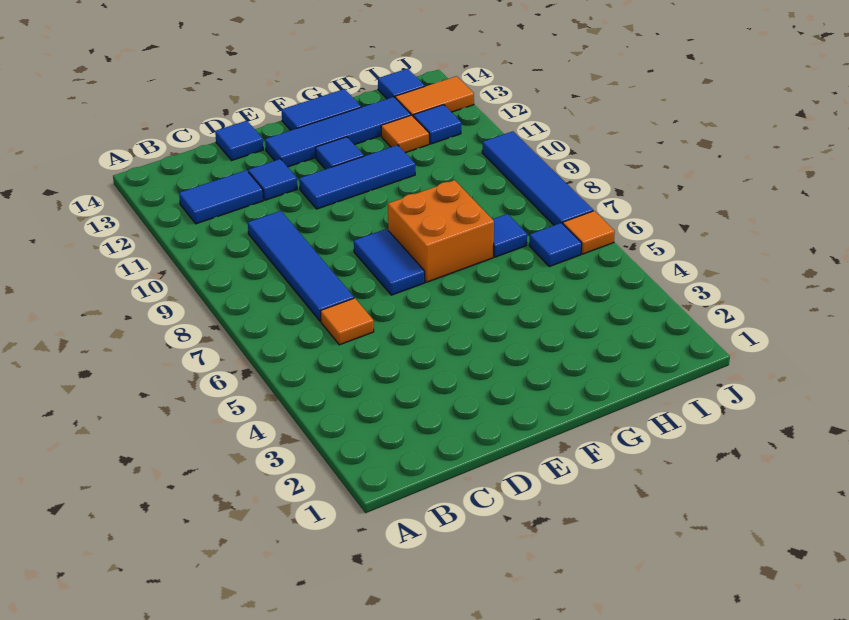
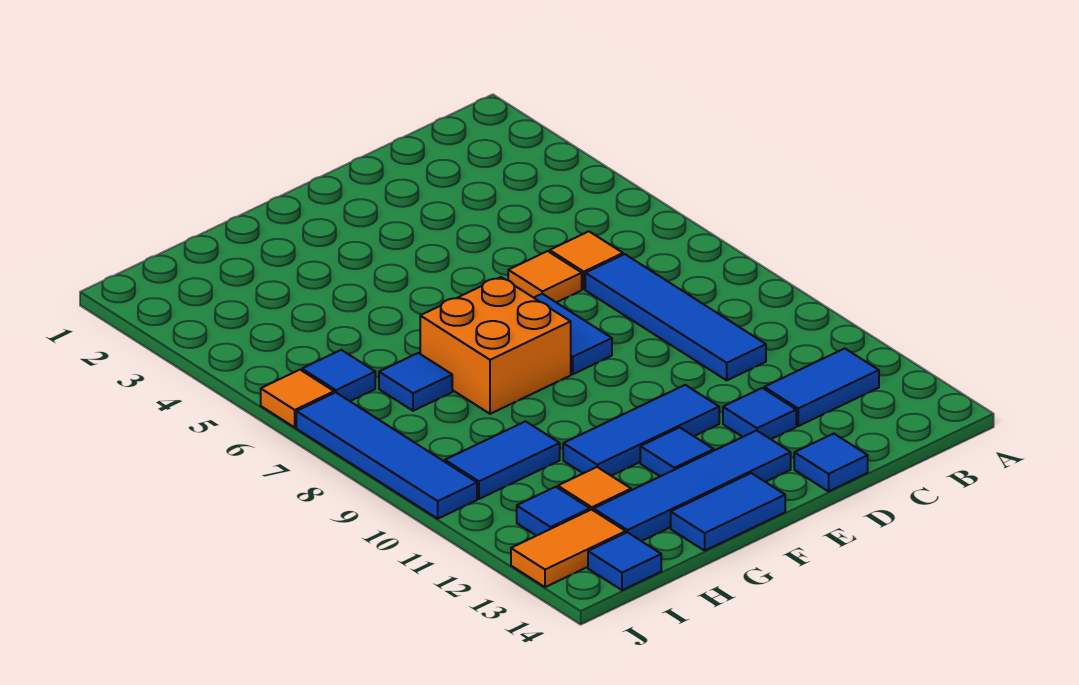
none -> orange tile D6 level 1
none -> blue tile H10:I10 level 1

